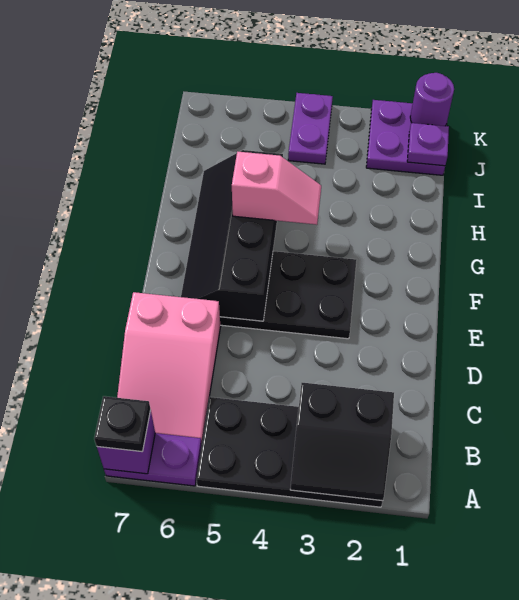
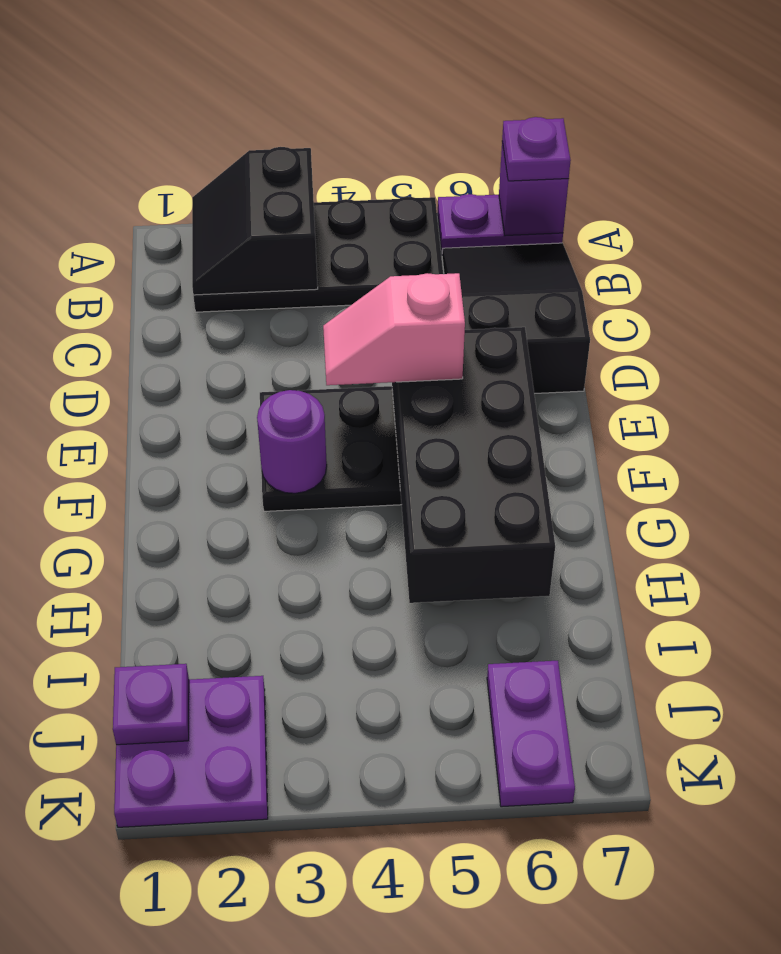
black slope A2:B3 level 2 top B -> black slope A2:B3 level 2 top 3
black plate A7 level 3 -> purple plate A7 level 3
pink slope B6:D7 level 1 top D -> black slope B6:D7 level 1 top D
black slope E5:H6 level 2 top 5 -> black brick E5:H6 level 2
pink slope G4:G5 level 3 top 5 -> pink slope E4:E5 level 3 top 5
purple plate J4:K4 level 1 -> purple plate J6:K6 level 1
purple round brick K1 level 2 -> purple round brick F3 level 2

